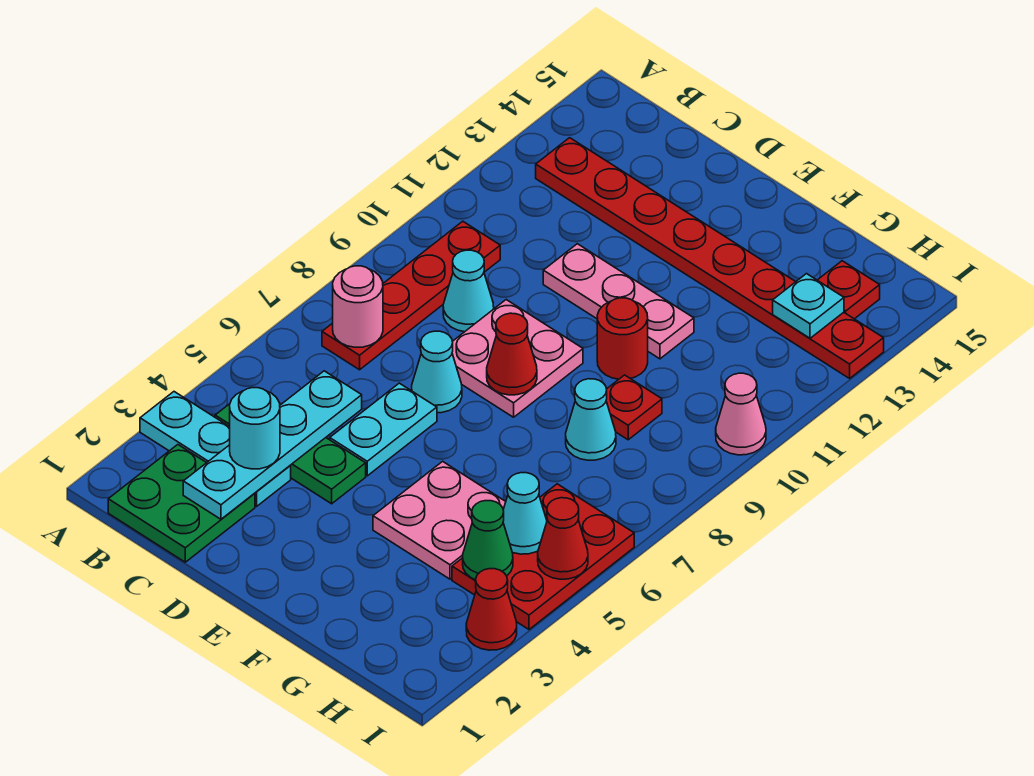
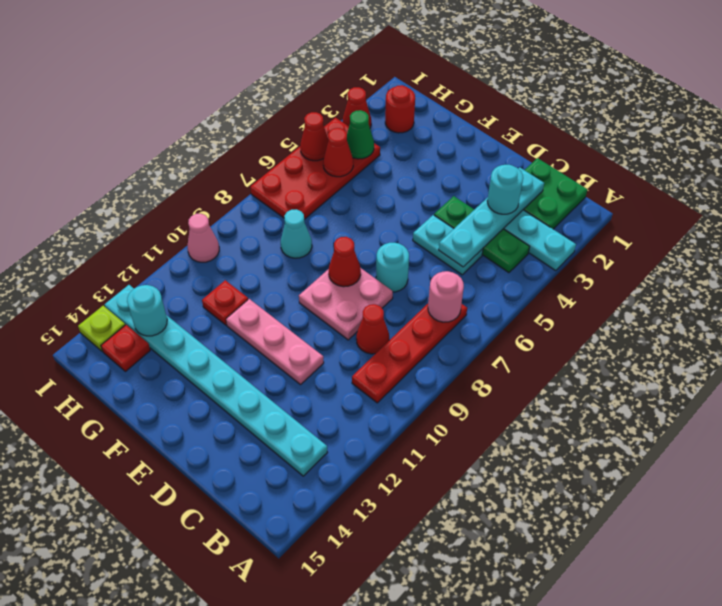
red plate B13:I13 level 1 -> cyan plate B13:I13 level 1
cyan cone C9 level 1 -> red cone C9 level 1
cyan plate D5:D6 level 1 -> cyan plate C5:D5 level 1
cyan cone D7 level 1 -> cyan round brick D7 level 1
pink plate F4:G5 level 1 -> none
red round brick F10 level 1 -> red round brick H2 level 1
red plate G9 level 1 -> red plate G11 level 1
red plate H4:I6 level 1 -> red plate H4:I7 level 1
cyan cone H5 level 2 -> red cone H5 level 2
cyan plate H13 level 2 -> cyan round brick H13 level 2
none -> lime plate I14 level 1

